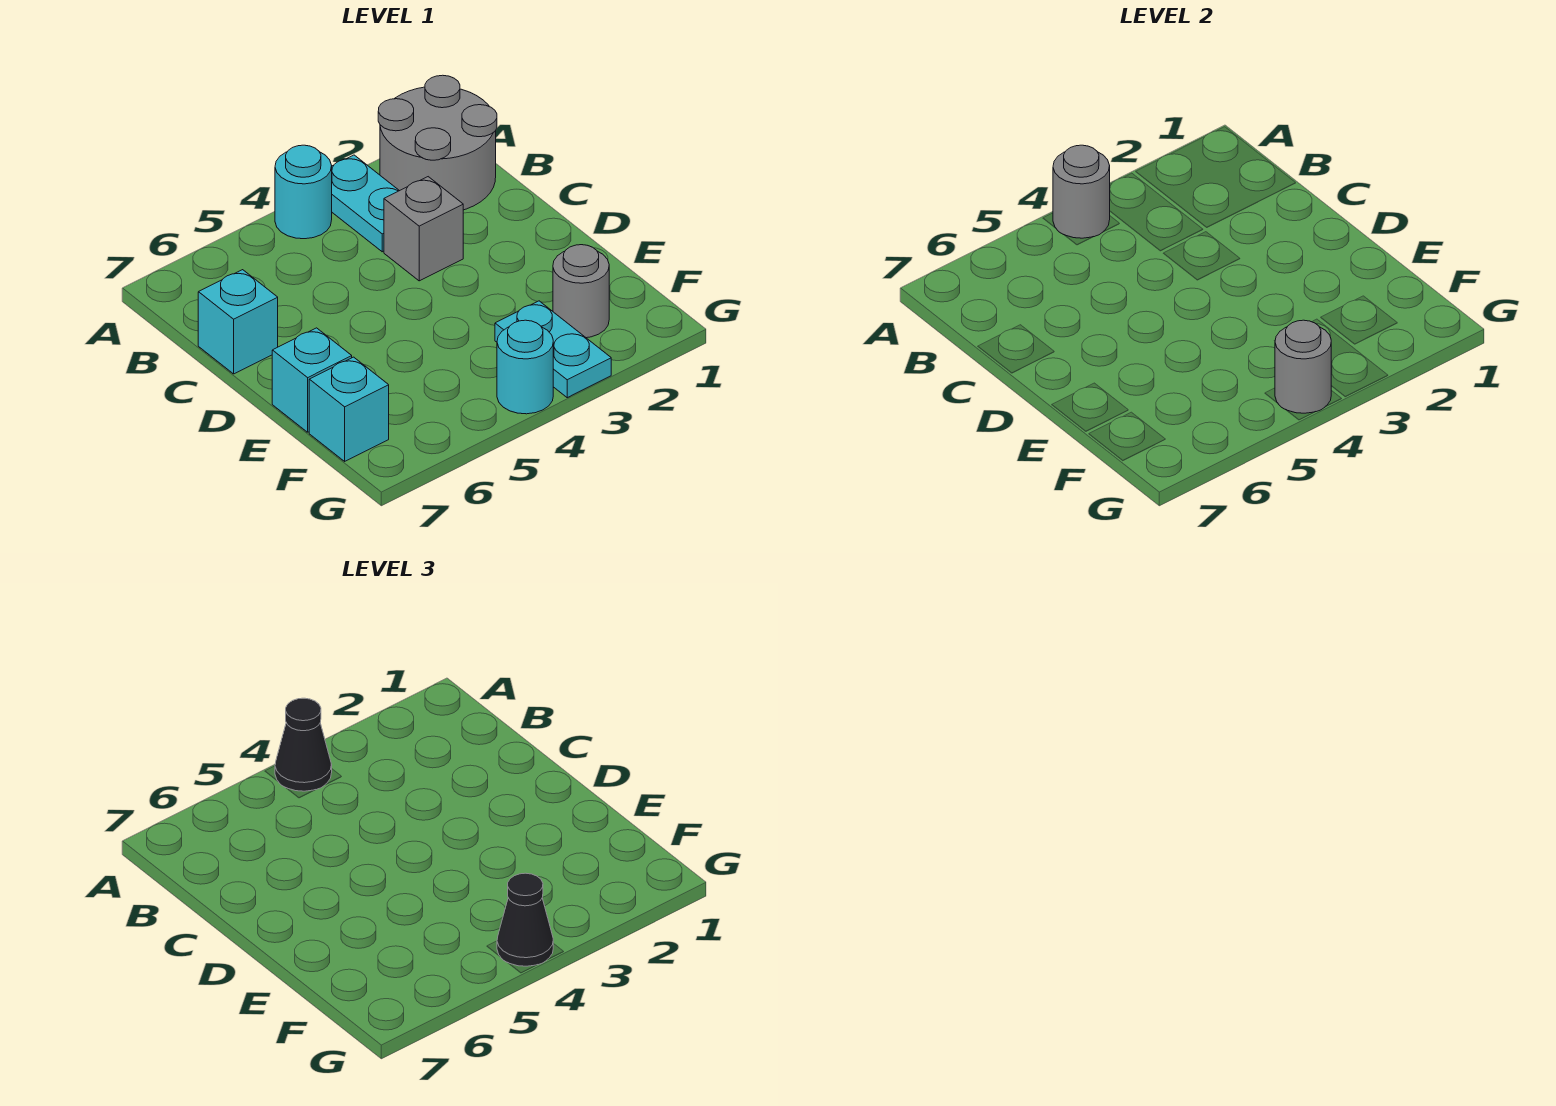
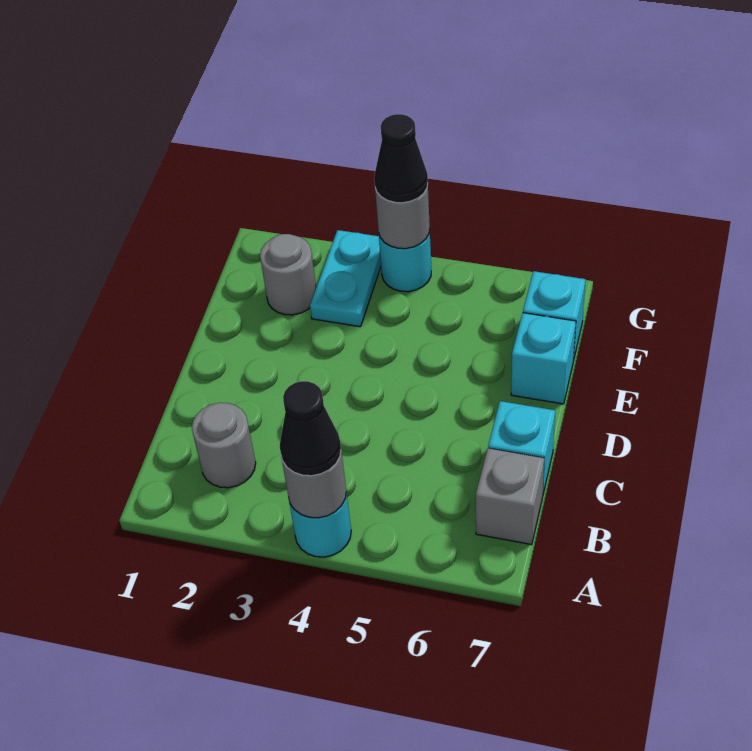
grey round brick A1:B2 level 1 -> grey round brick B2 level 1
cyan plate A3:B3 level 1 -> none
grey brick C3 level 1 -> grey brick B7 level 1

